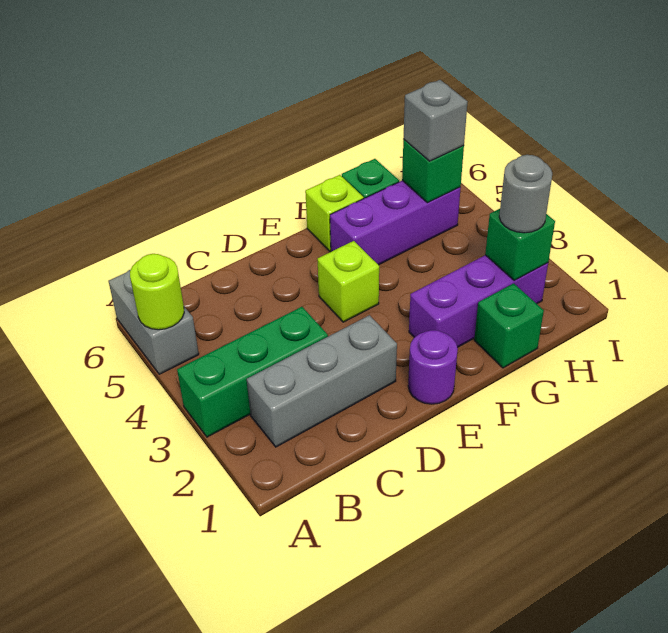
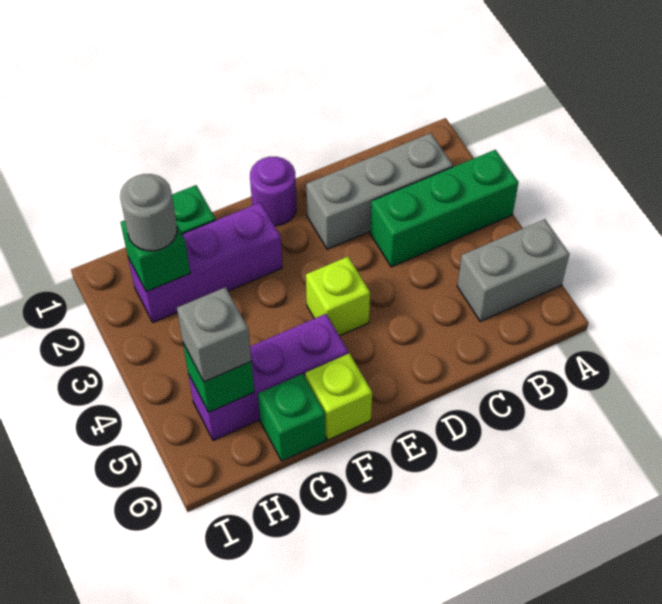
grey brick A5:A6 level 1 -> grey brick A5:B5 level 1
lime round brick A5 level 2 -> none

